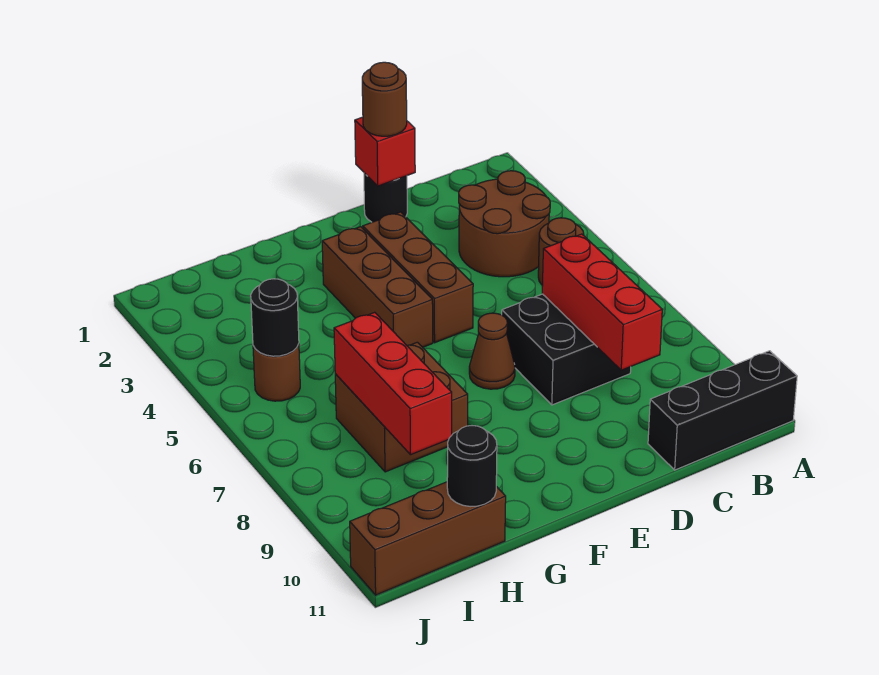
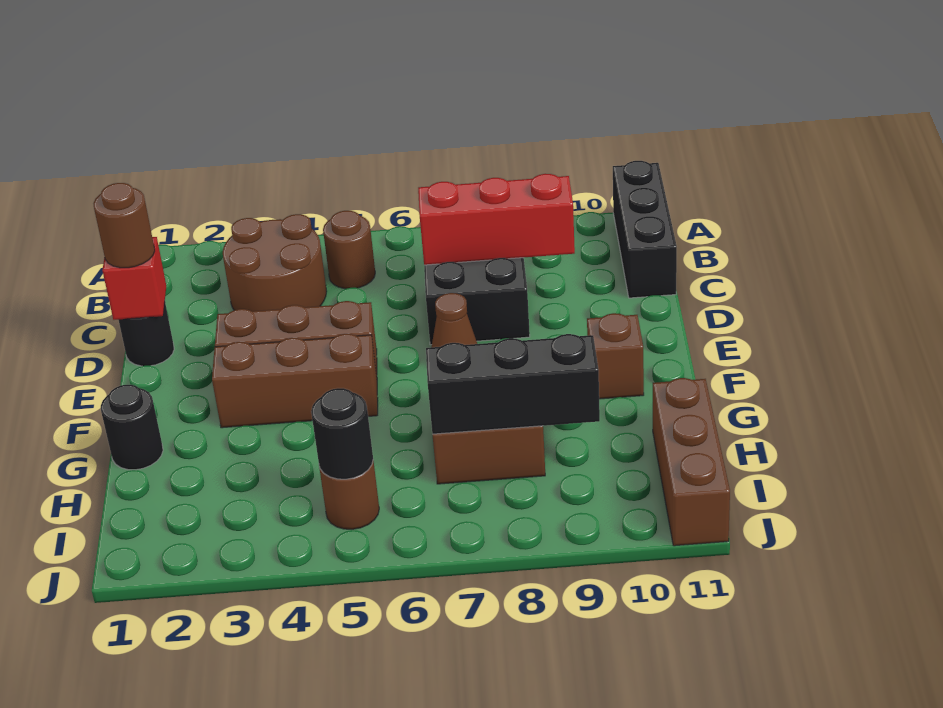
none -> brown brick F10 level 1
red brick H7:H9 level 2 -> black brick H7:H9 level 2
black round brick H11 level 2 -> black round brick G1 level 1

